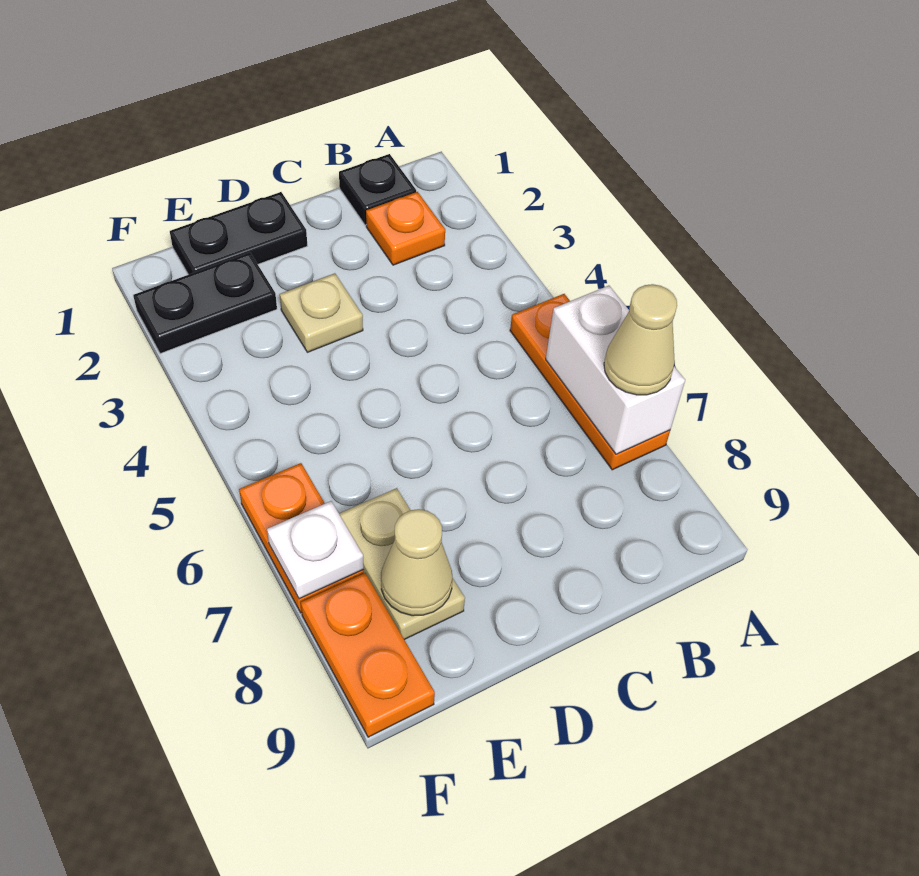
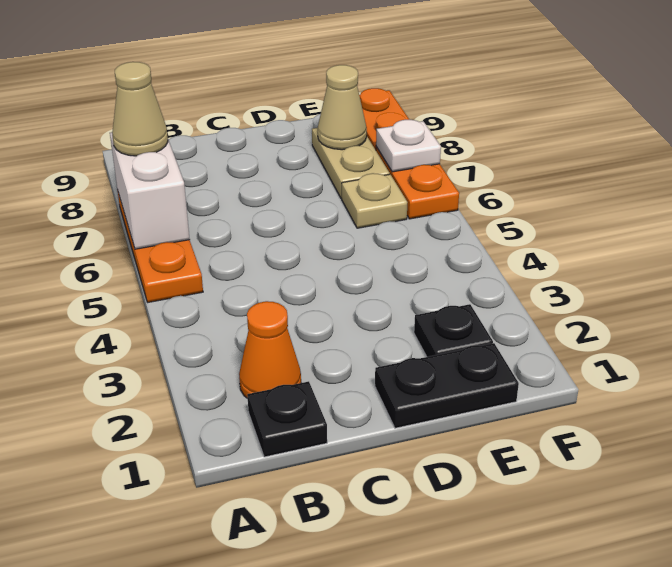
orange plate B2 level 1 -> orange cone B2 level 1
tan plate D3 level 1 -> tan plate E6 level 1
black plate E2:F2 level 1 -> black plate E2 level 1

